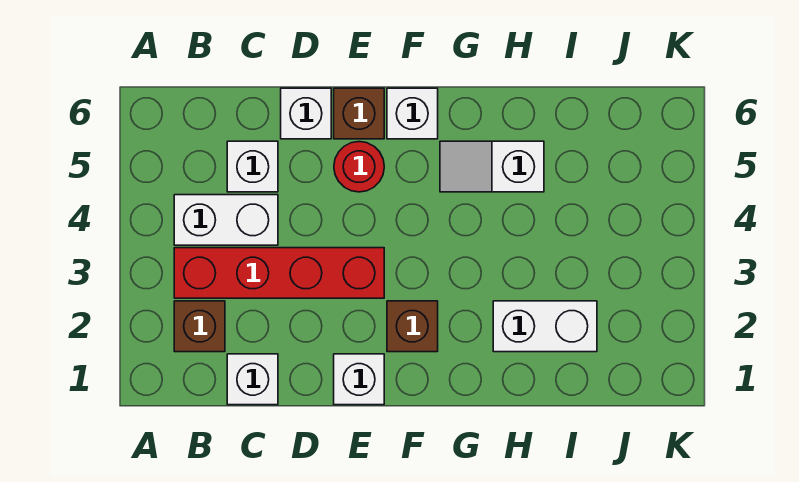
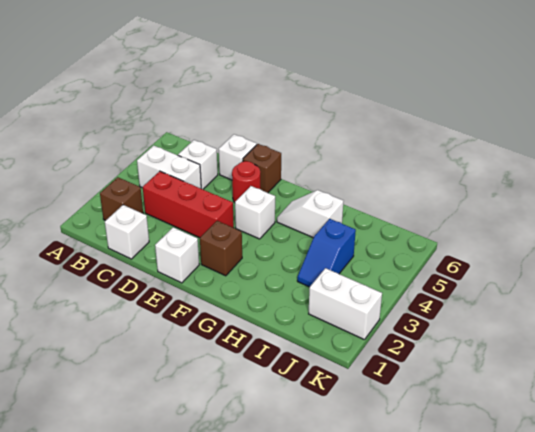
red brick B3:E3 level 1 -> red brick C3:E3 level 1
white brick F6 level 1 -> white brick F4 level 1
white brick H2:I2 level 1 -> white brick J2:K2 level 1
none -> blue slope I3:I4 level 1 top 4

